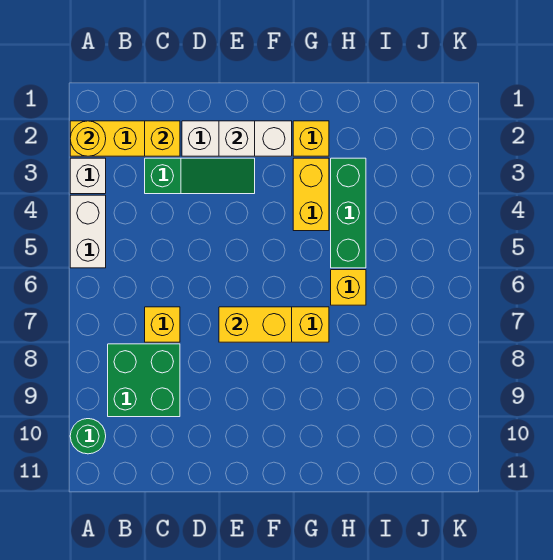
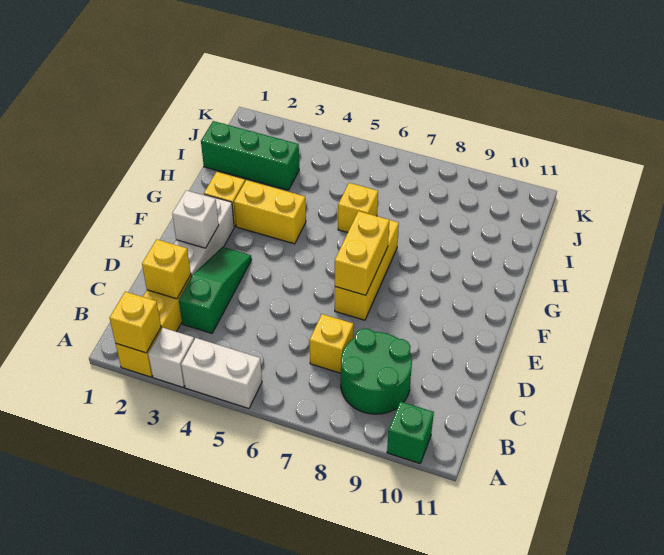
yellow round brick A2 level 2 -> yellow brick A2 level 2
green round brick A10 level 1 -> green brick A10 level 1
green brick B8:C9 level 1 -> green round brick B8:C9 level 1
green brick H3:H5 level 1 -> green brick I1:I3 level 1

